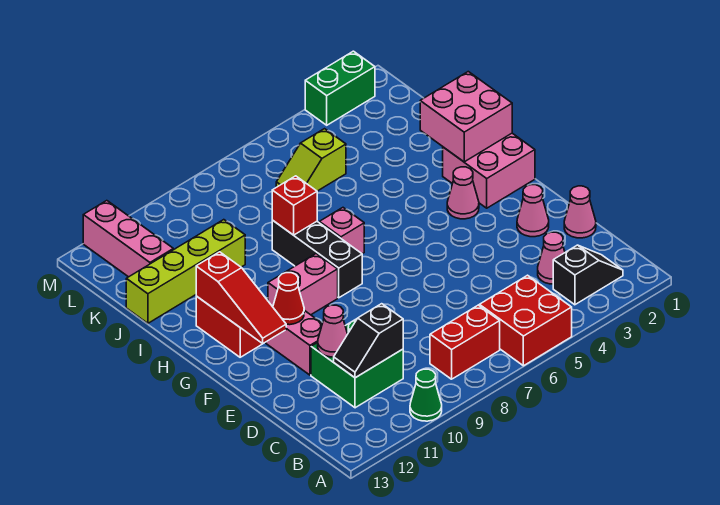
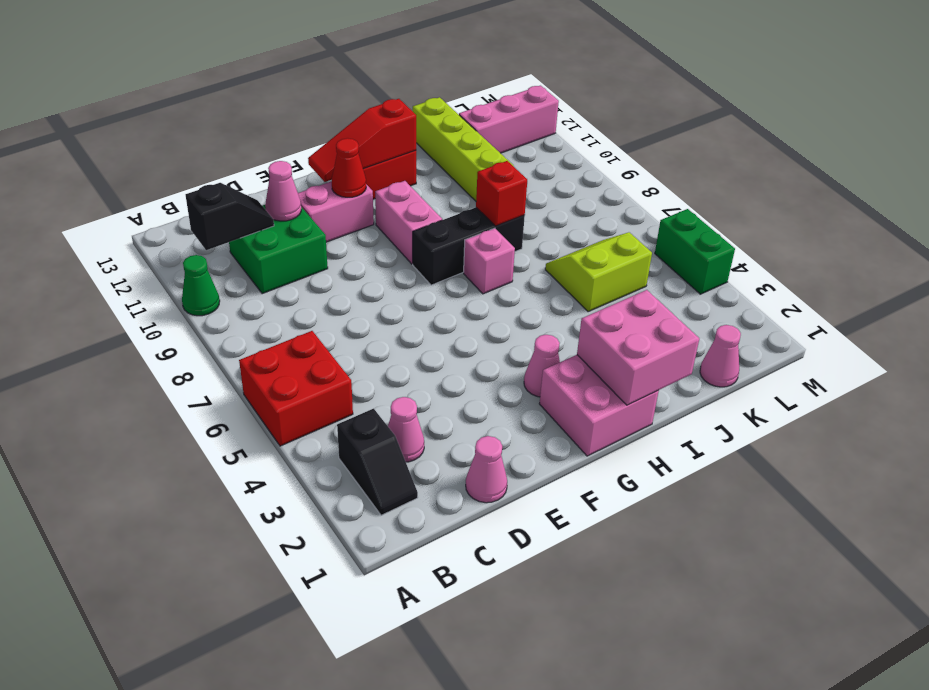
red brick B7:B8 level 1 -> none
black slope C10:C11 level 2 top 10 -> black slope B11:C11 level 2 top B
pink cone E2 level 1 -> pink cone K1 level 1
lime slope K5:K6 level 1 top 5 -> lime slope J5:K6 level 1 top 5
green brick M2:M3 level 1 -> green brick M4:M5 level 1

